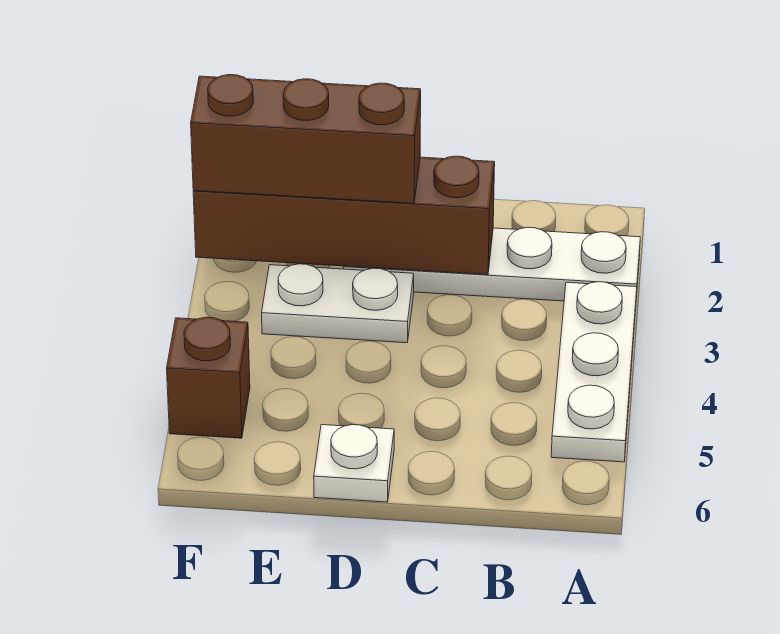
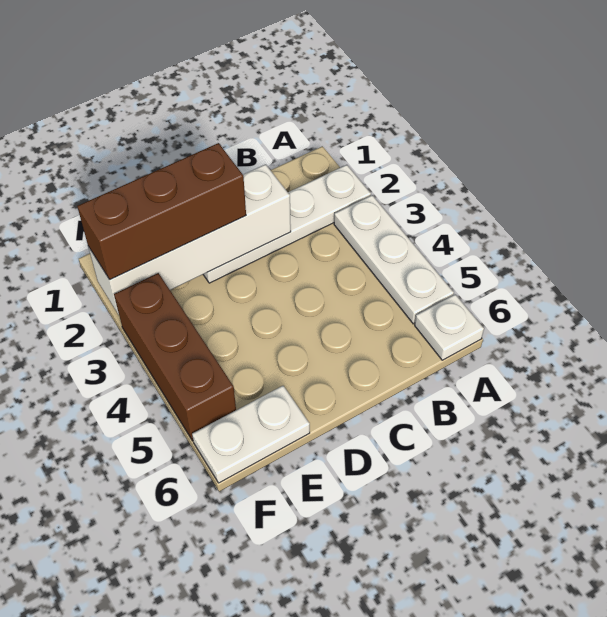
brown brick C2:F2 level 2 -> white brick C2:F2 level 2
white plate D3:E3 level 1 -> white plate E6:F6 level 1
white plate D6 level 1 -> white plate A6 level 1
brown brick F5 level 1 -> brown brick F3:F5 level 1

